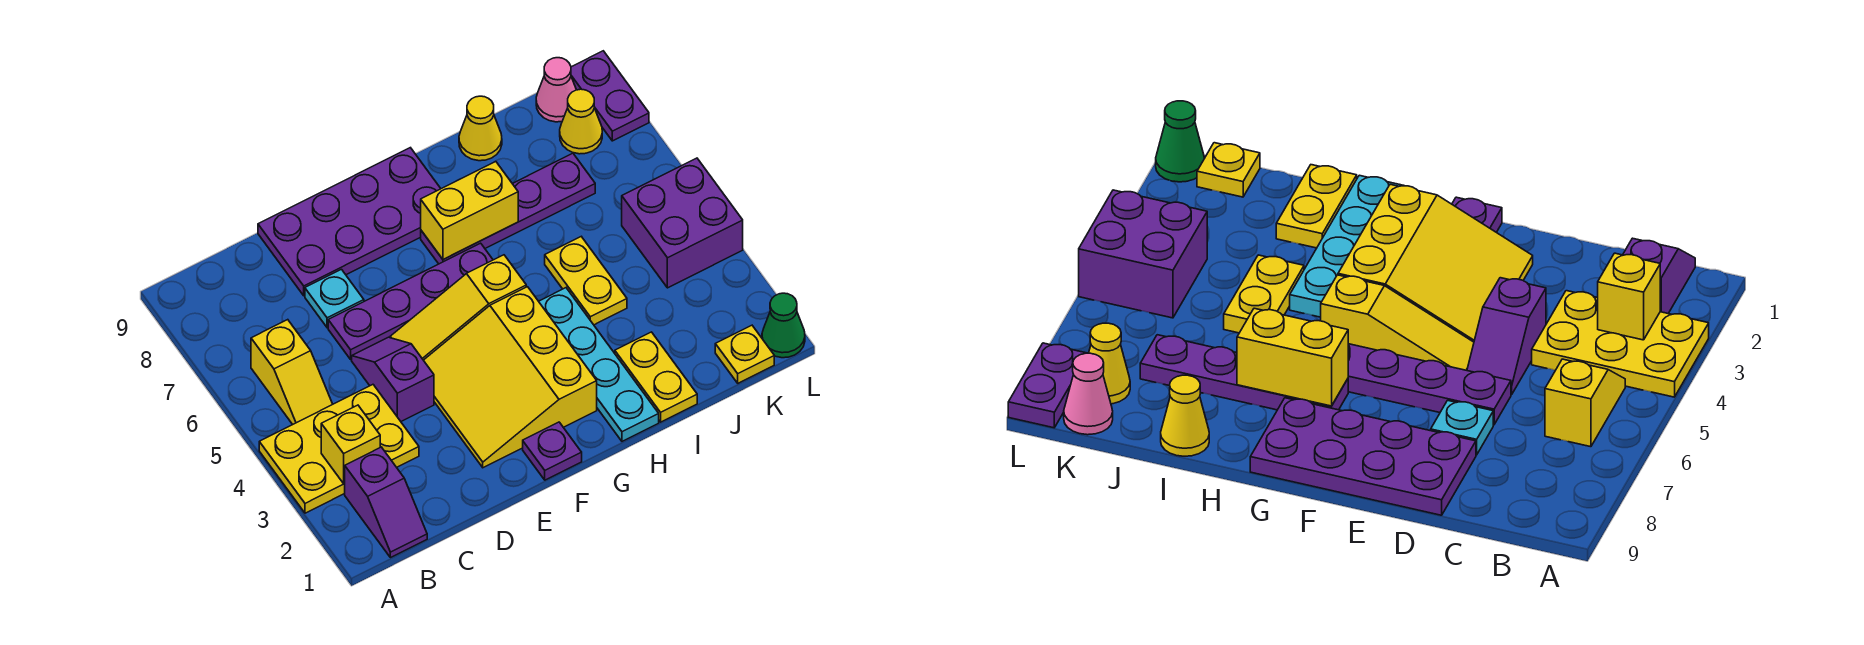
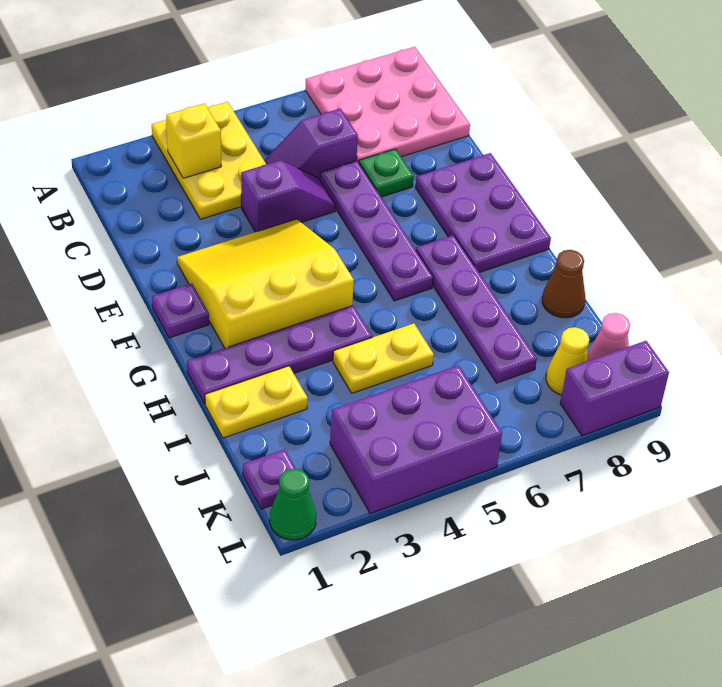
none -> pink plate A7:C9 level 1
purple slope B1:B2 level 1 top 2 -> purple slope C5:C6 level 1 top 6
yellow slope B5:B6 level 1 top 6 -> none
cyan plate D7 level 1 -> green plate D7 level 1
purple plate D8:G9 level 1 -> purple plate E8:G9 level 1
yellow slope E5:G5 level 1 top G -> none
yellow brick G7:H7 level 2 -> none
cyan plate H1:H4 level 1 -> purple plate H1:H4 level 1
yellow cone I9 level 1 -> brown cone I9 level 1
yellow plate K1 level 1 -> purple plate K1 level 1
purple brick K4:L5 level 1 -> purple brick K3:L5 level 1
purple plate L8:L9 level 1 -> purple brick L8:L9 level 1

